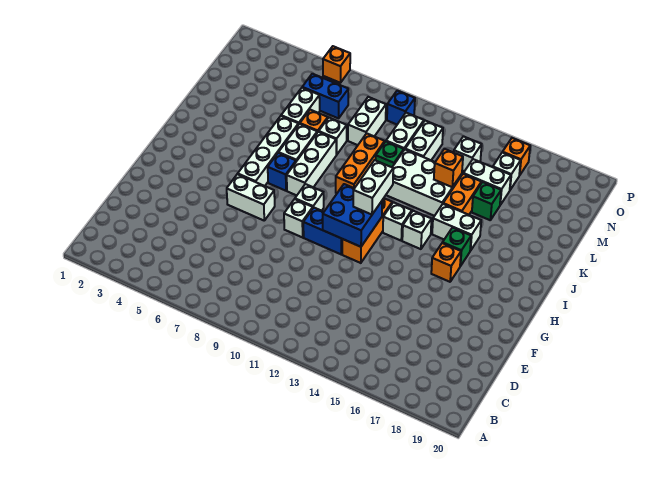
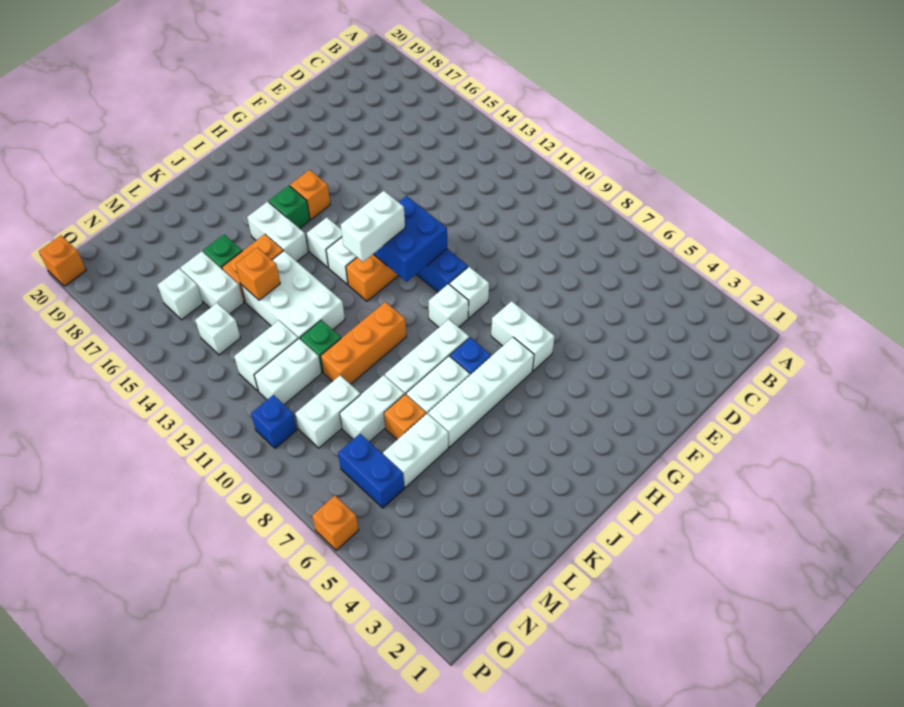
white brick L8 level 1 -> white brick L8:M8 level 1
orange brick O16 level 1 -> orange brick P20 level 1

